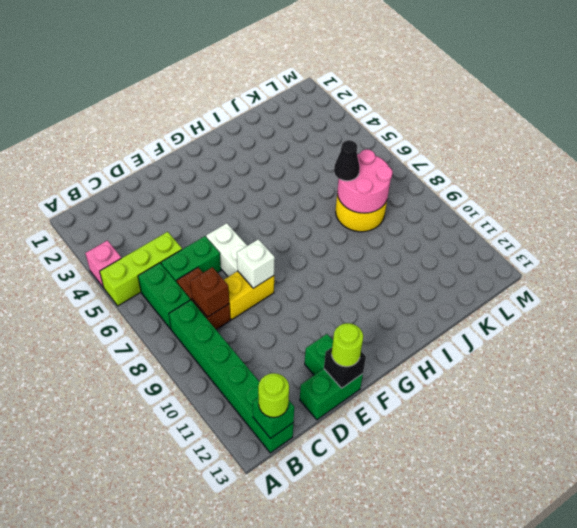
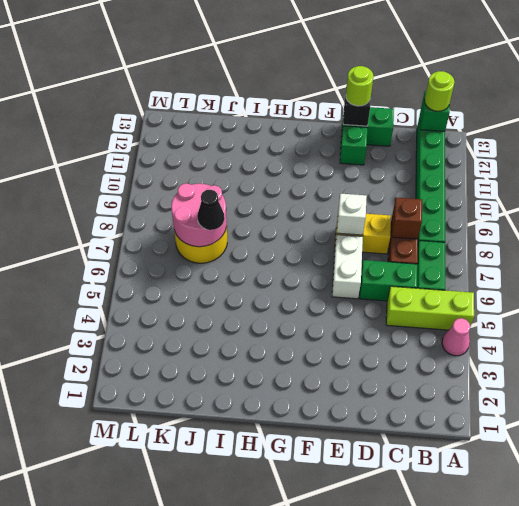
pink brick A4 level 1 -> pink cone A4 level 1

